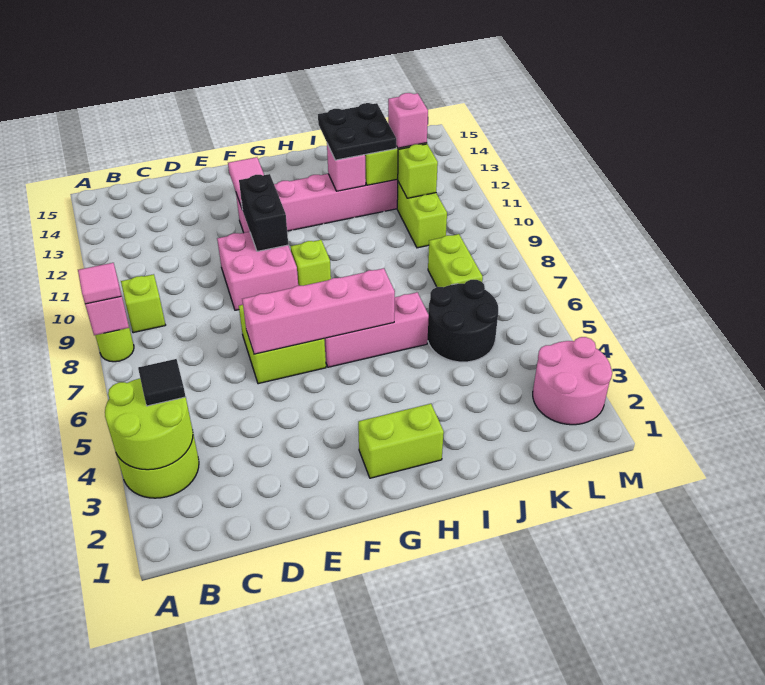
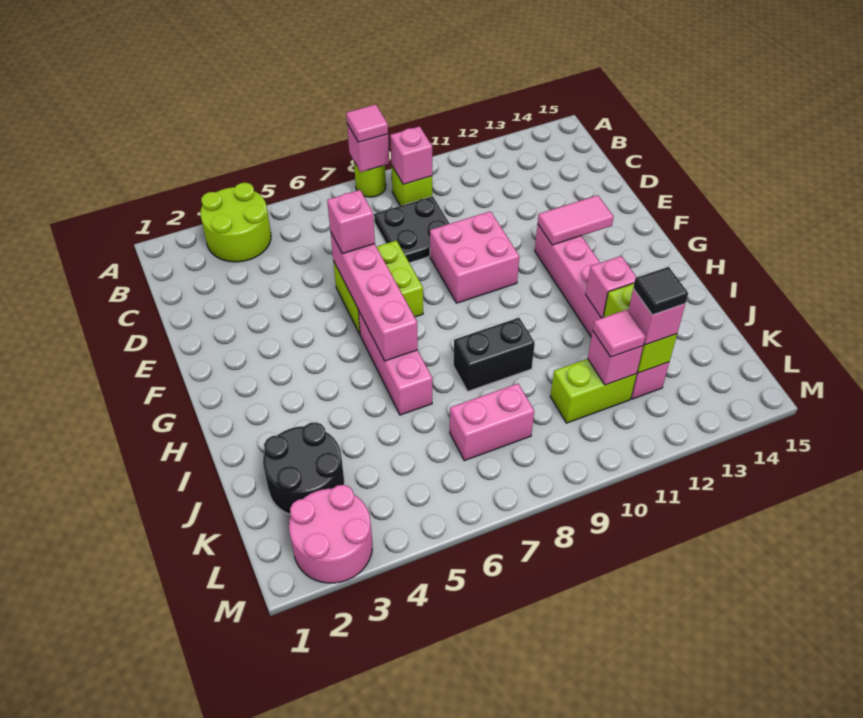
lime round brick A3:B4 level 2 -> none
black tile B4 level 3 -> black tile K12 level 4
none -> pink brick B9 level 2
none -> pink brick E6 level 3
black brick F10:F11 level 2 -> black brick I8:I9 level 1
lime brick G2:H2 level 1 -> none
lime brick G9 level 1 -> none
black plate I12:J13 level 3 -> black plate C8:D9 level 1
black round brick J5:K6 level 1 -> black round brick J2:K3 level 1
lime brick K7:K8 level 1 -> pink brick K7:K8 level 1
lime brick K11 level 2 -> pink brick K11 level 2
none -> pink tile K11 level 3

